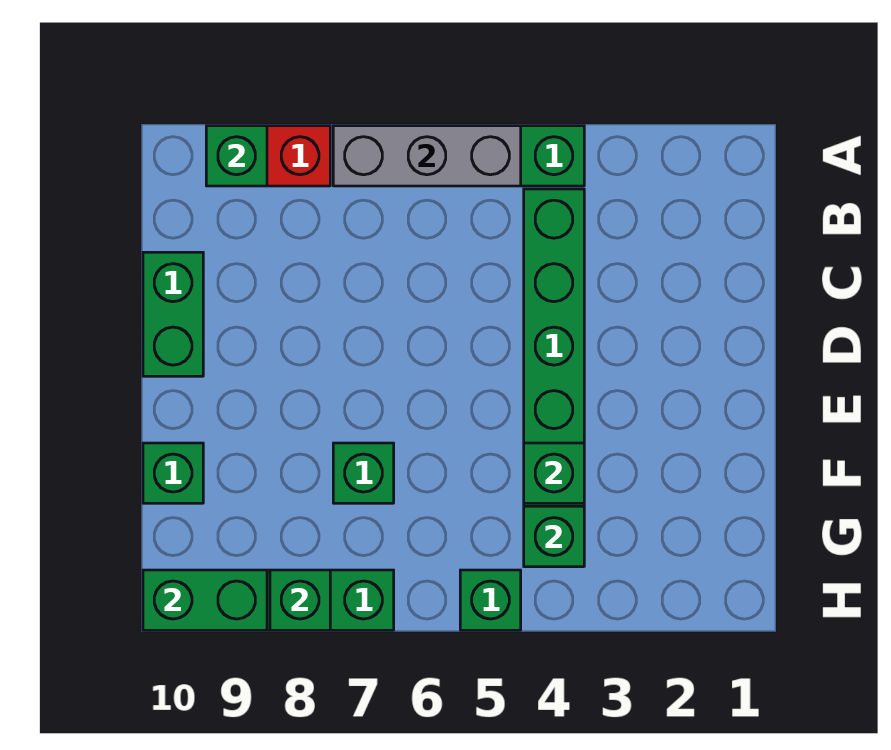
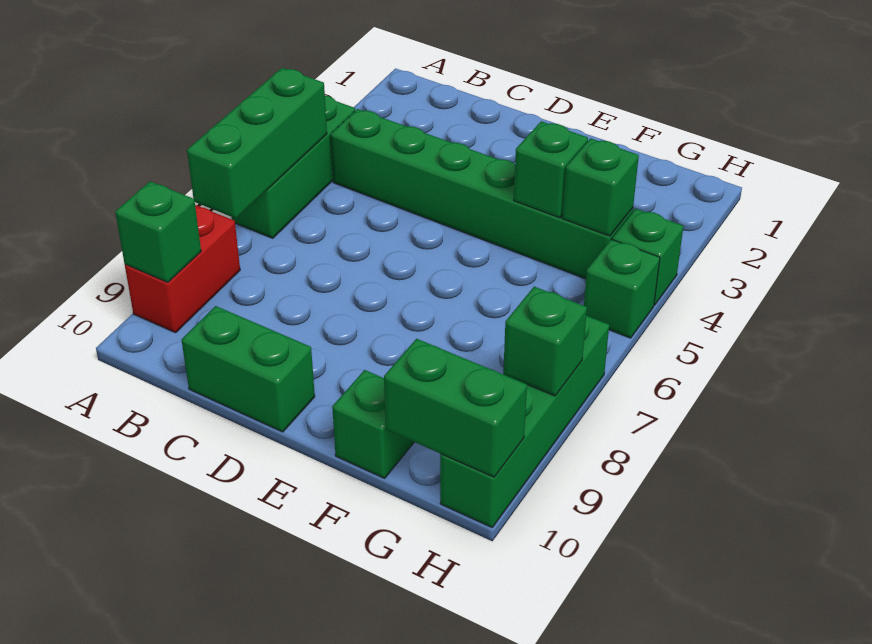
grey brick A5:A7 level 2 -> green brick A5:A7 level 2
green brick F7 level 1 -> green brick H4 level 1
green brick H9:H10 level 2 -> green brick G10:H10 level 2

